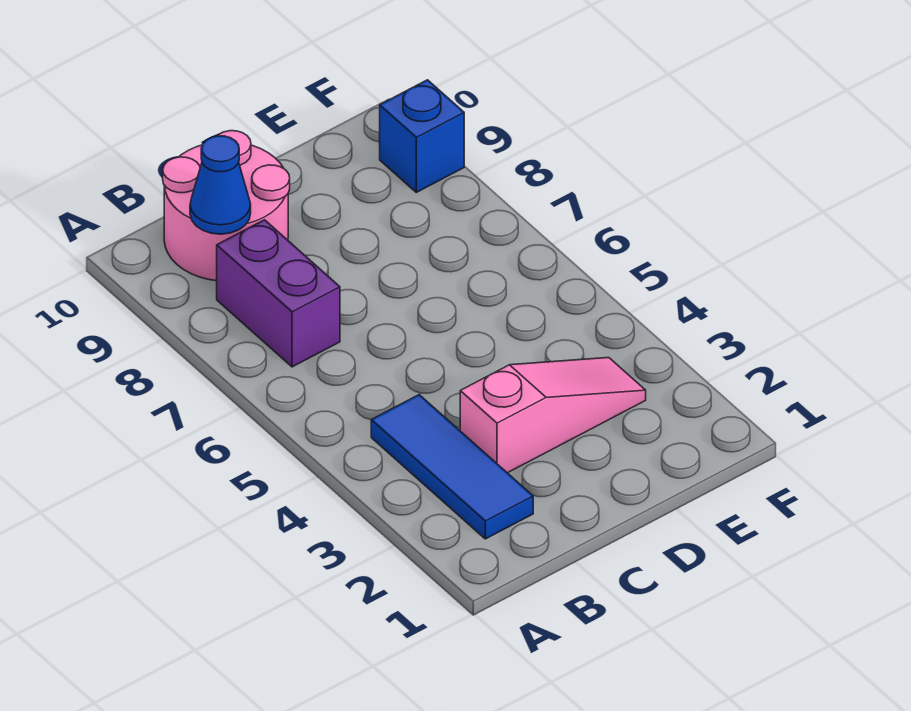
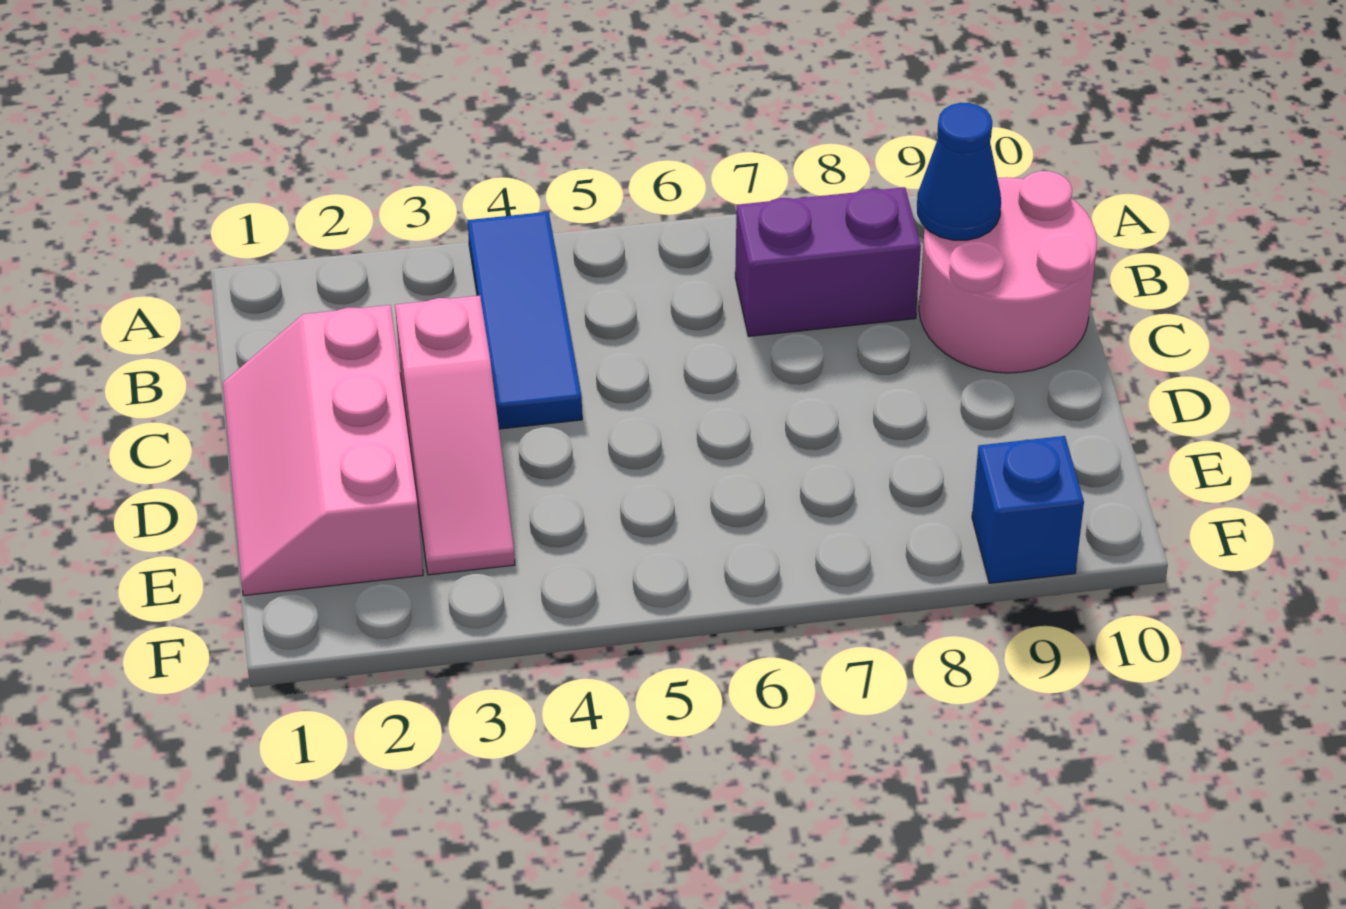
blue tile B2:B4 level 1 -> blue tile A4:C4 level 1
none -> pink slope C1:E2 level 1 top 2

